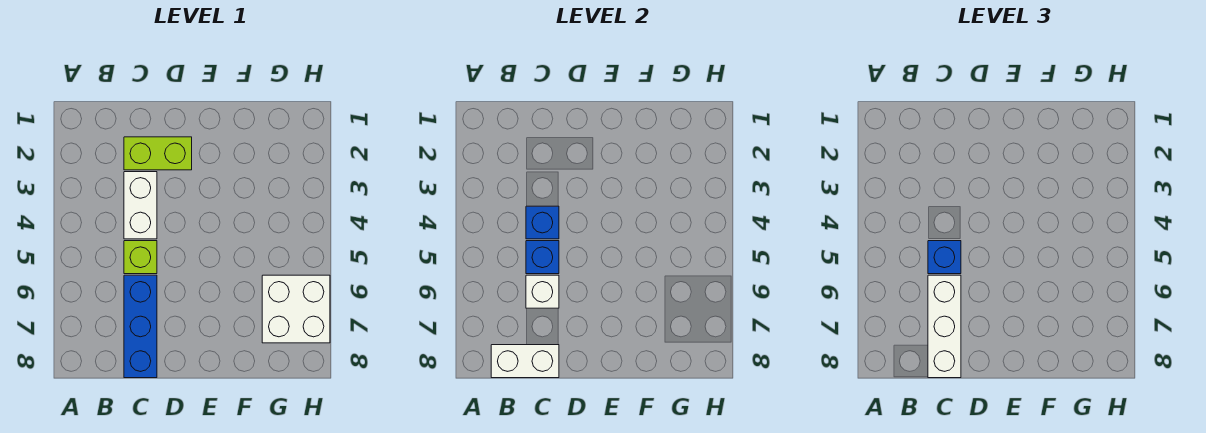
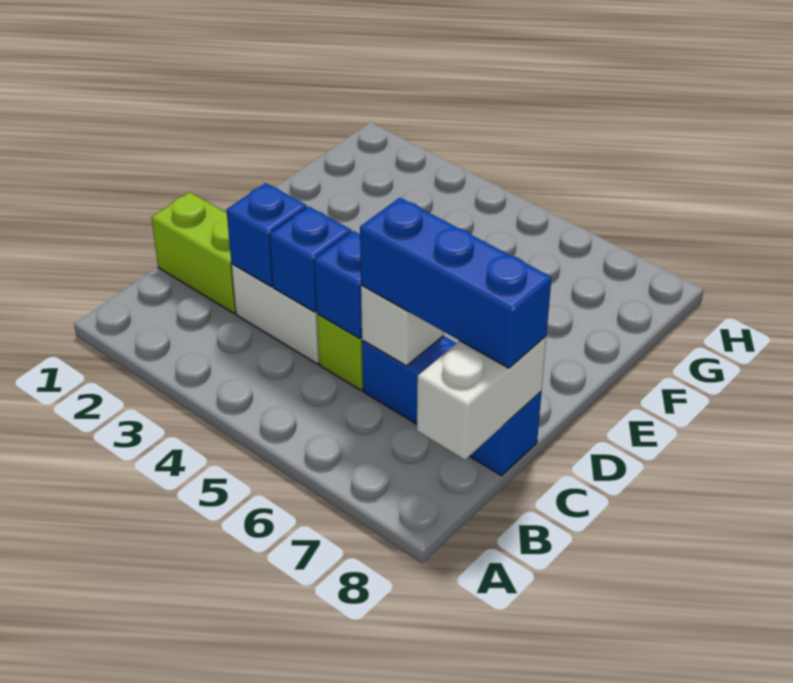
lime brick C2:D2 level 1 -> lime brick C1:C2 level 1
blue brick C5 level 3 -> blue brick C3 level 2
white brick C6:C8 level 3 -> blue brick C6:C8 level 3
white brick G6:H7 level 1 -> none

